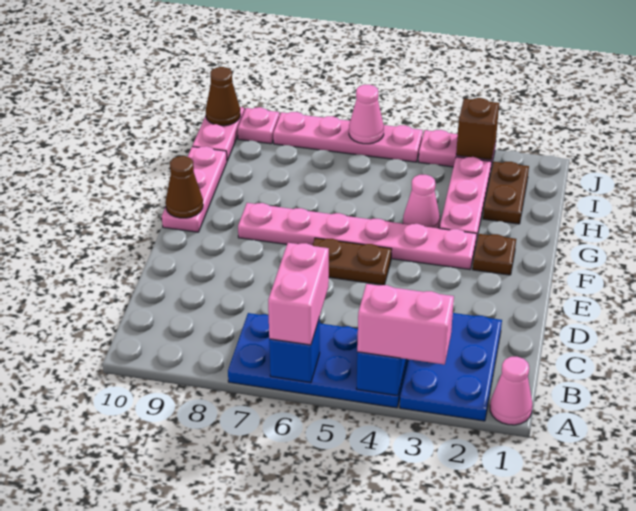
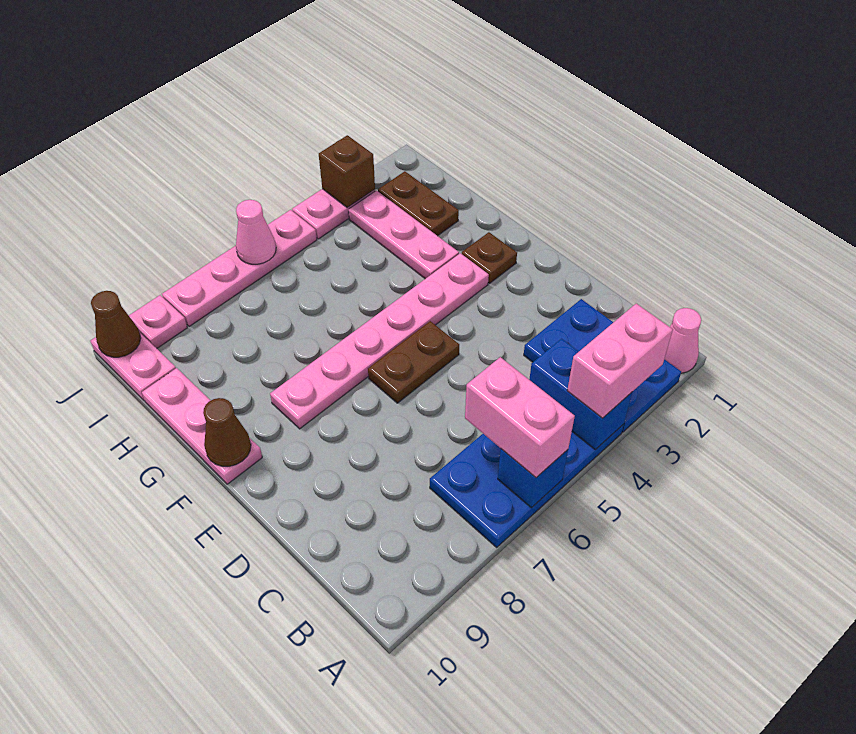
pink cone G4 level 1 -> none

